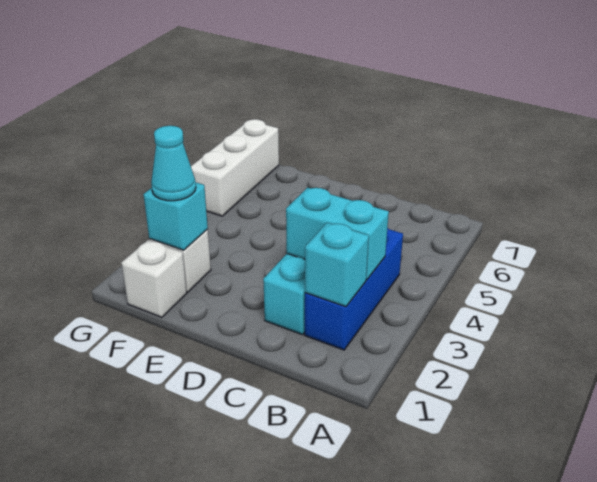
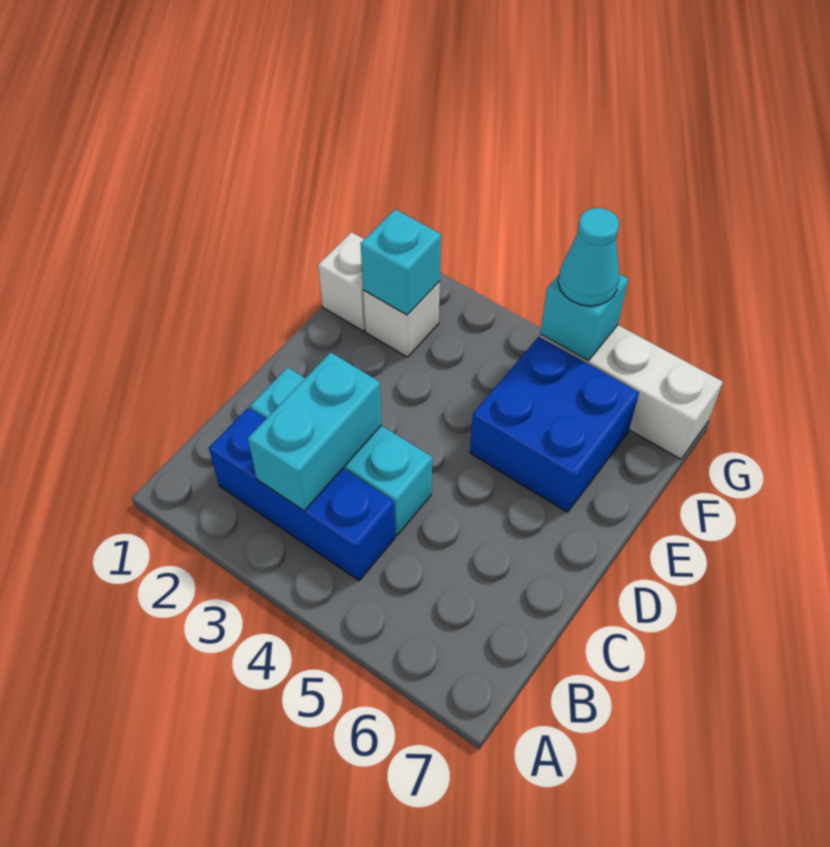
cyan brick B2 level 2 -> cyan brick G5 level 2
none -> blue brick E5:F6 level 1
cyan cone F2 level 3 -> cyan cone G5 level 3

